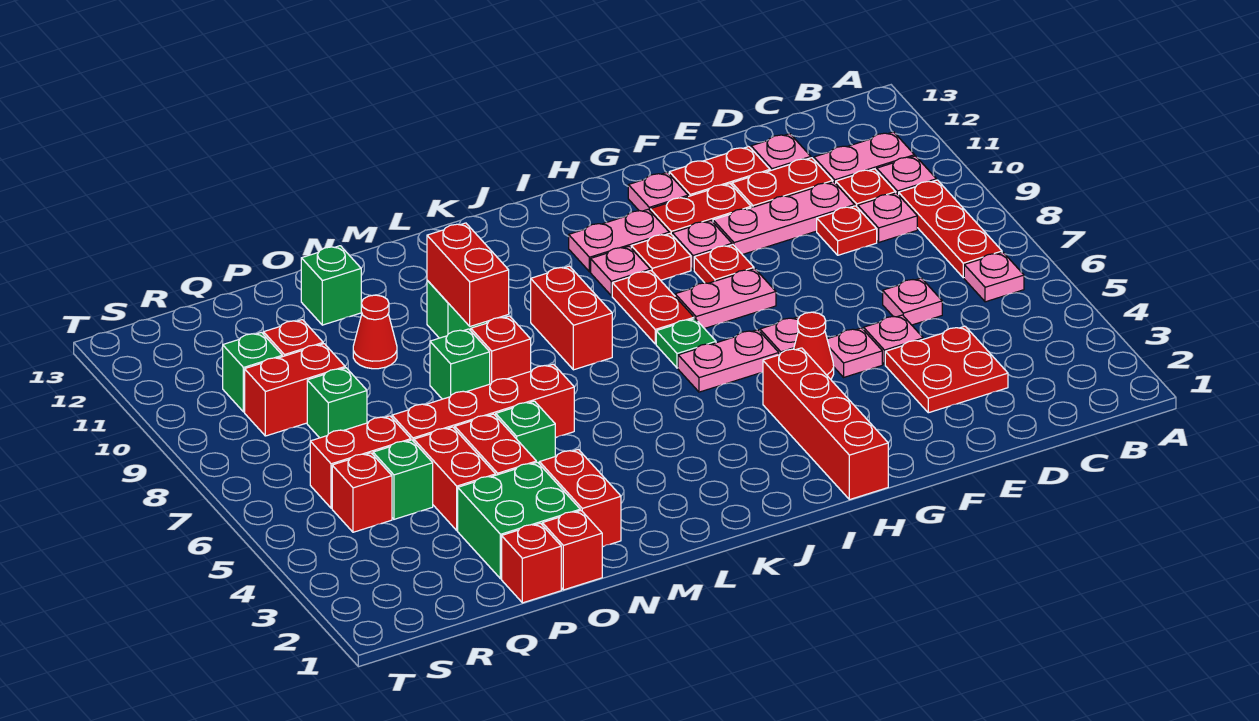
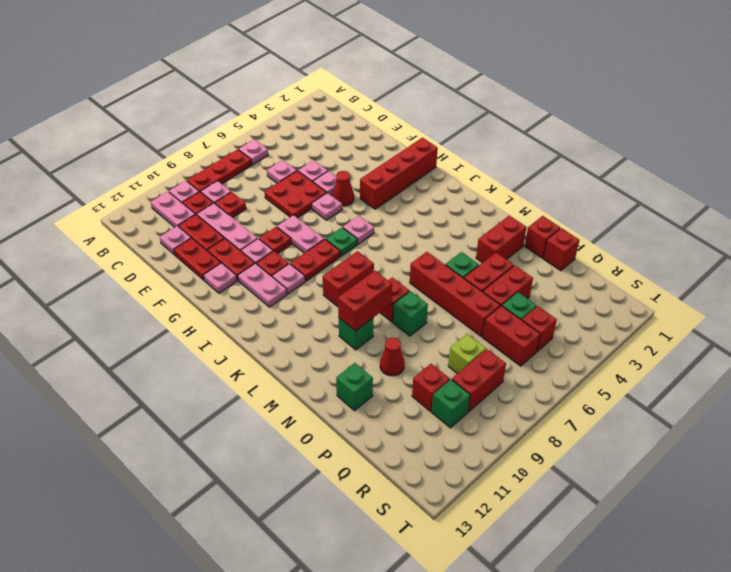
red plate D3:E4 level 1 -> red plate E6:F7 level 1
pink plate H6:I6 level 1 -> pink plate I6 level 1
green brick O2:P3 level 1 -> none
green brick Q8 level 1 -> lime brick Q8 level 1
red brick Q9:R9 level 1 -> red brick R8:R9 level 1

